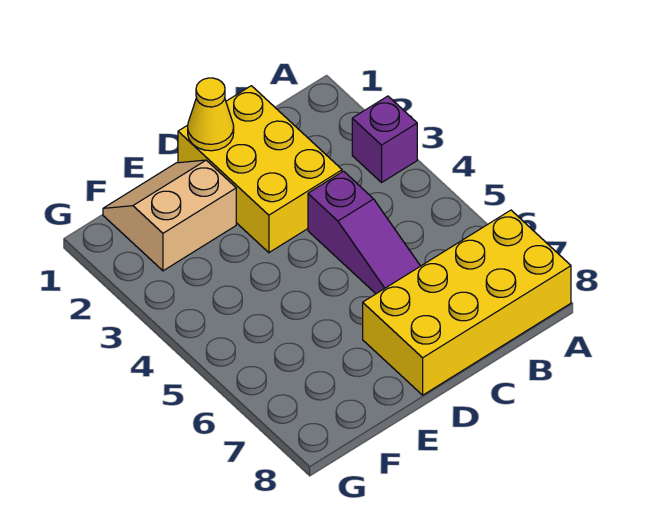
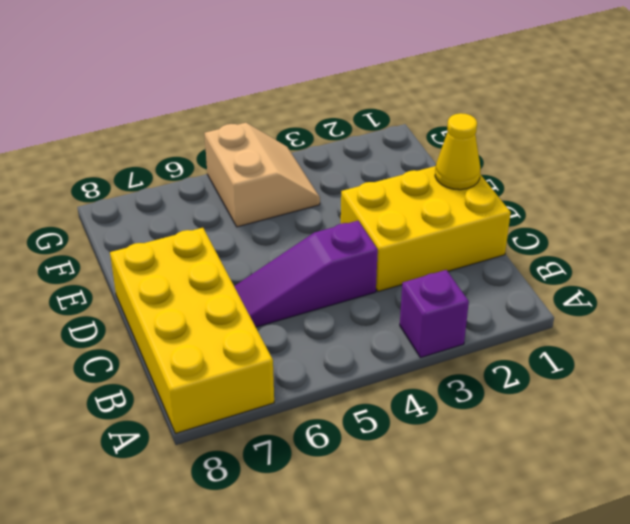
tan slope E1:F2 level 1 top 2 -> tan slope F4:G5 level 1 top 5

